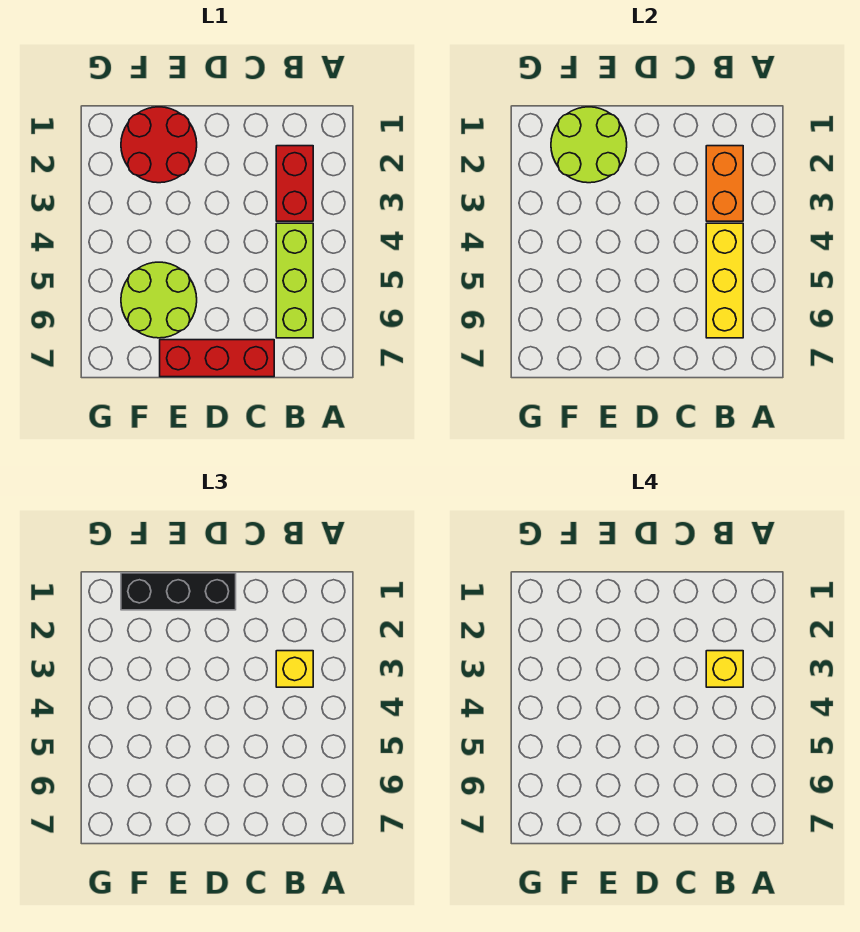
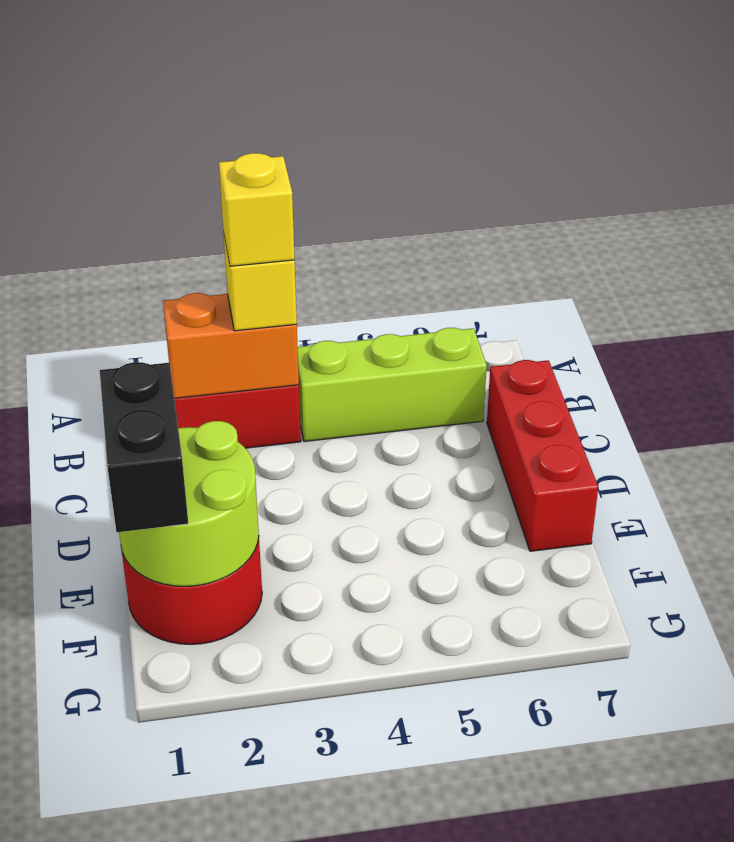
yellow brick B4:B6 level 2 -> none
black brick D1:F1 level 3 -> black brick E1:F1 level 3
lime round brick E5:F6 level 1 -> none

